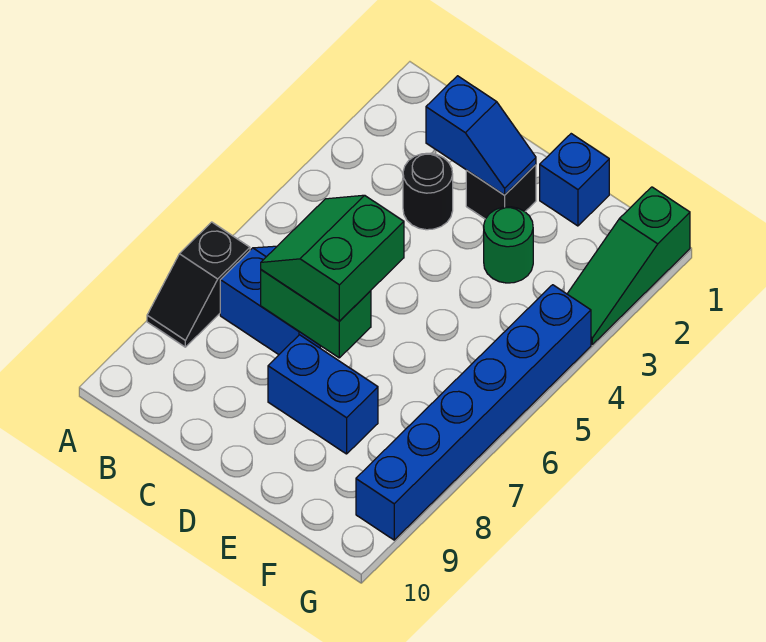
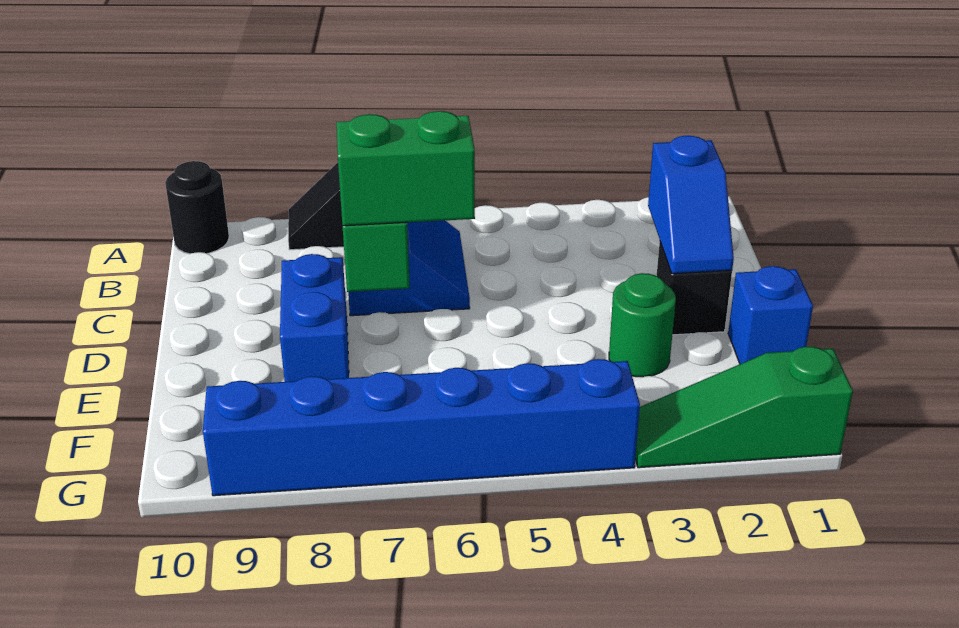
black round brick C3 level 1 -> black round brick A10 level 1

